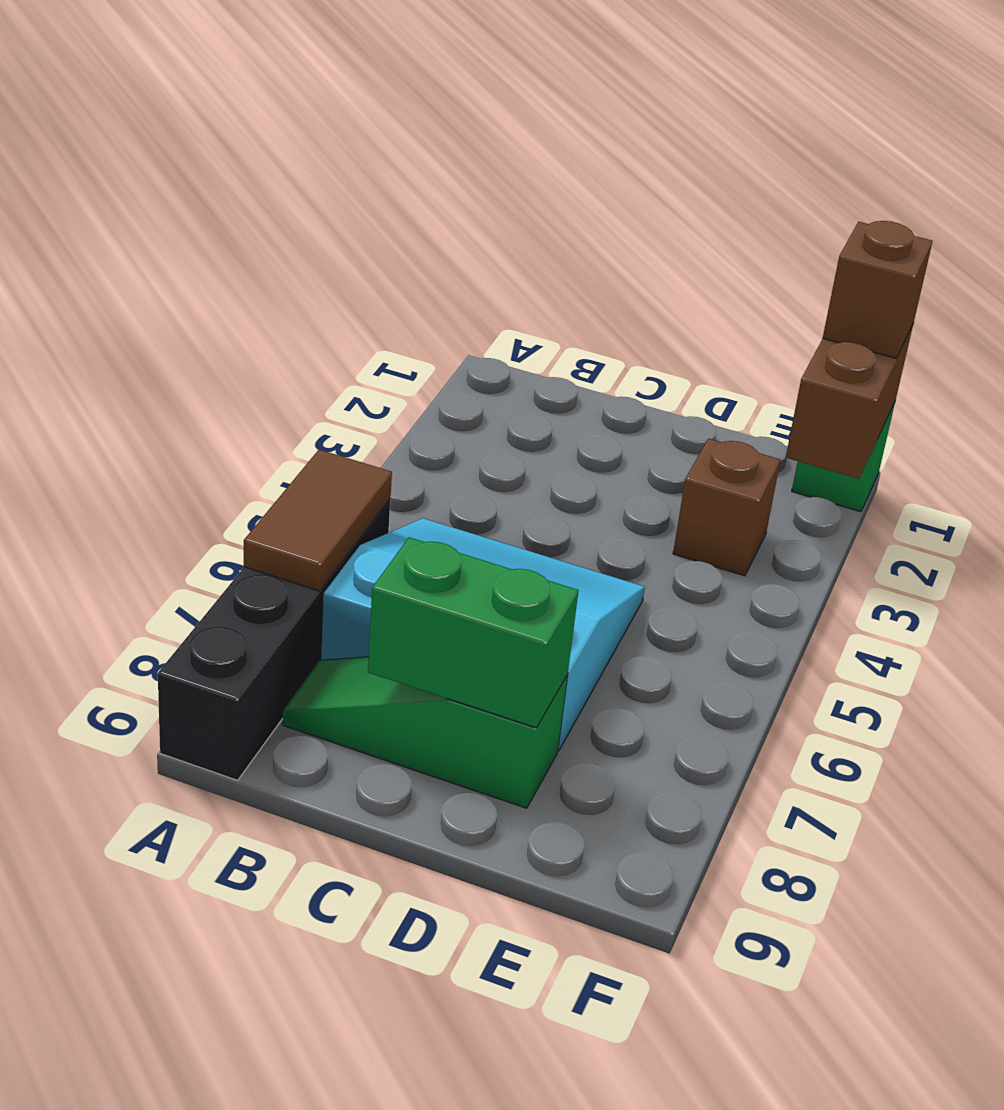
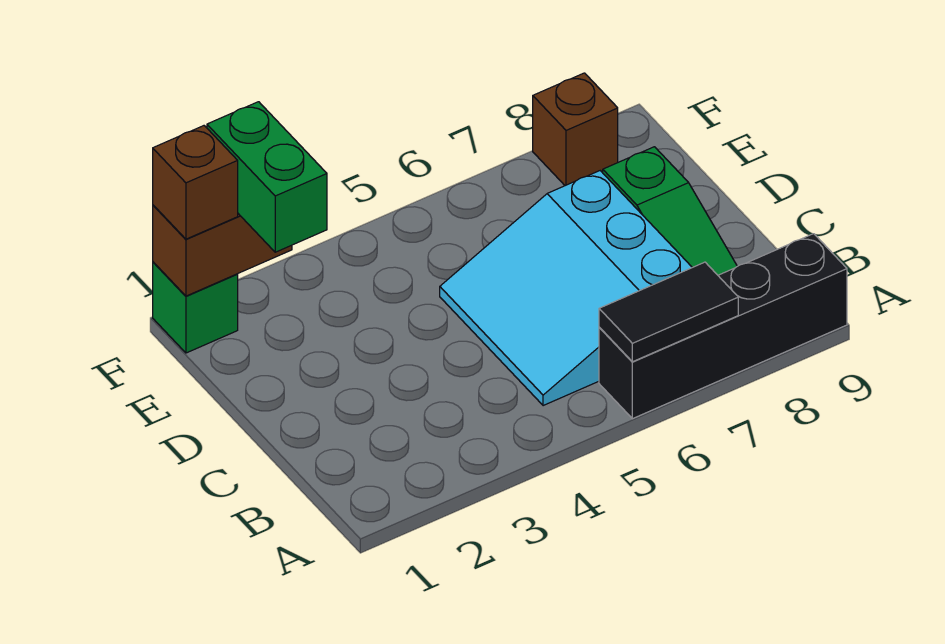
brown tile A6:A7 level 2 -> black tile A6:A7 level 2
green brick C8:D8 level 2 -> green brick E2:F2 level 3
brown brick E3 level 1 -> brown brick F8 level 1

